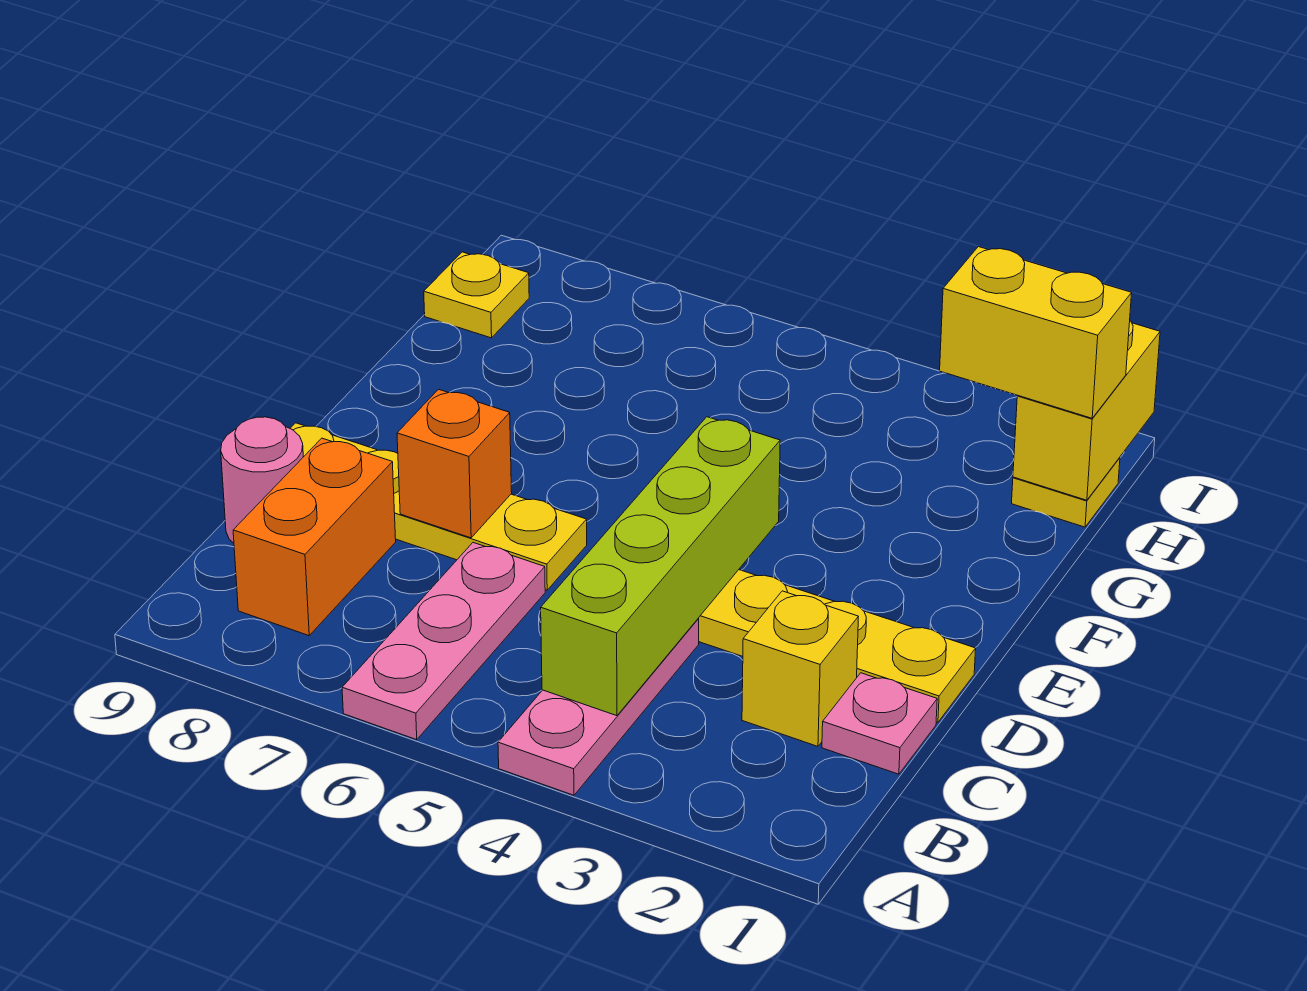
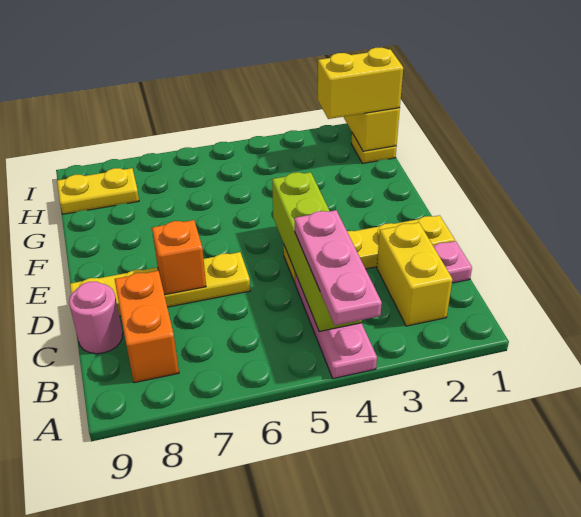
pink plate A6:C6 level 1 -> pink plate A4:C4 level 3
yellow brick C2 level 1 -> yellow brick B2:C2 level 1
yellow plate H9 level 1 -> yellow plate H8:H9 level 1

